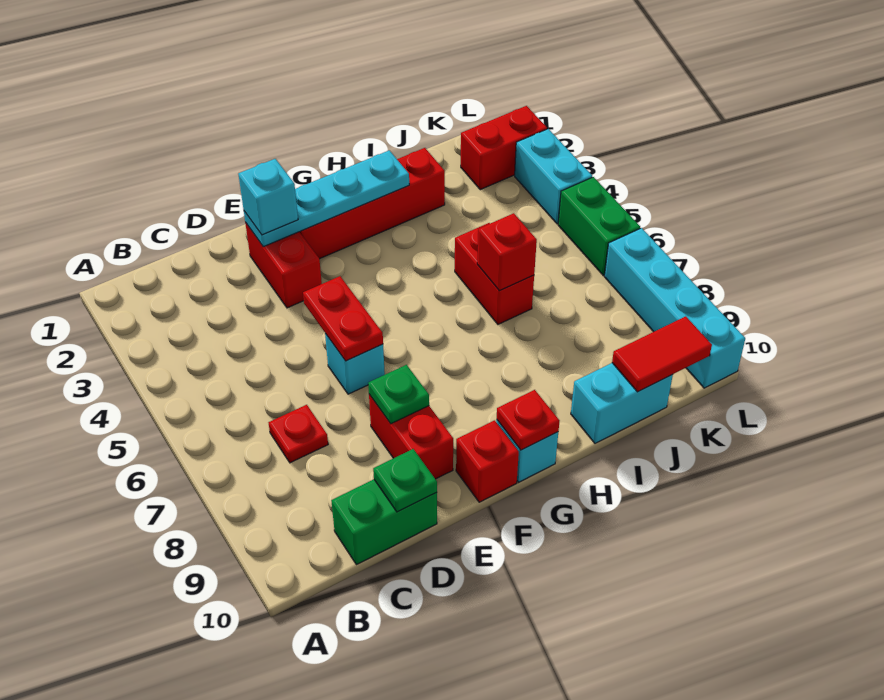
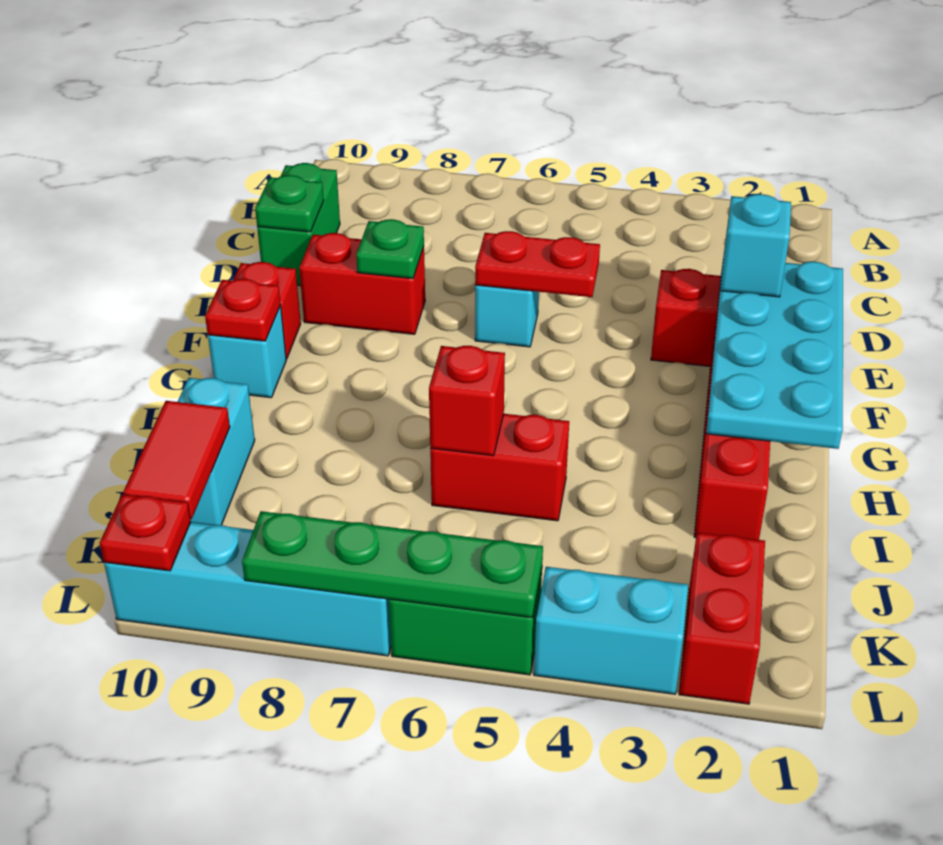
red plate C7 level 1 -> red plate L10 level 2
cyan plate E2:H2 level 2 -> cyan plate E1:H2 level 2
none -> green plate L5:L8 level 2

